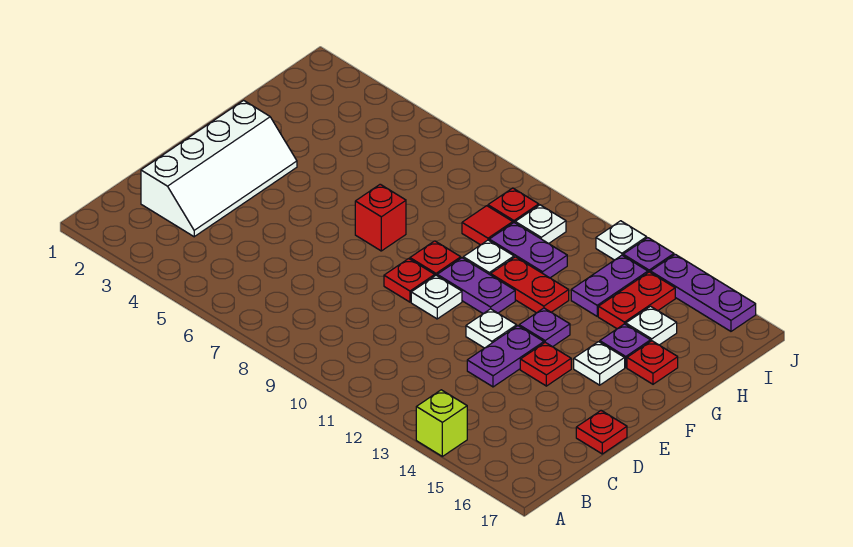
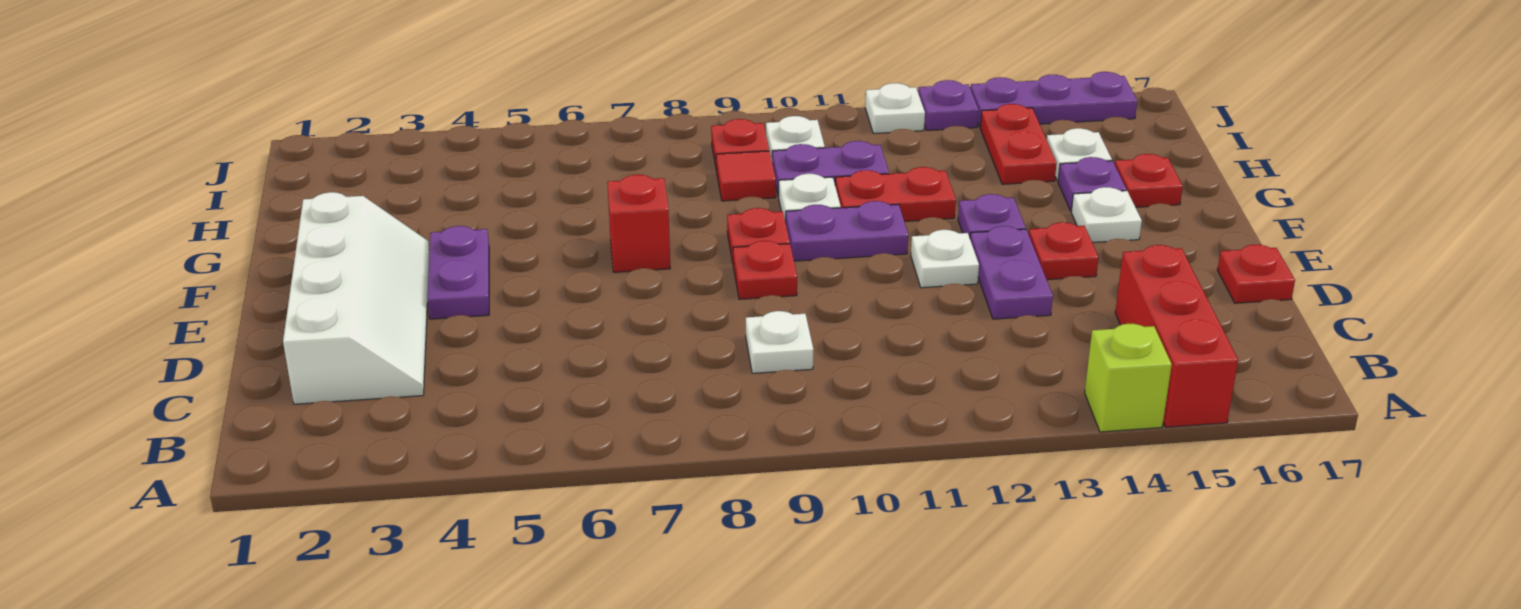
none -> red brick A15:C15 level 1
white plate E10 level 1 -> white plate C9 level 1
purple plate H13:I13 level 1 -> purple plate E4:F4 level 1

